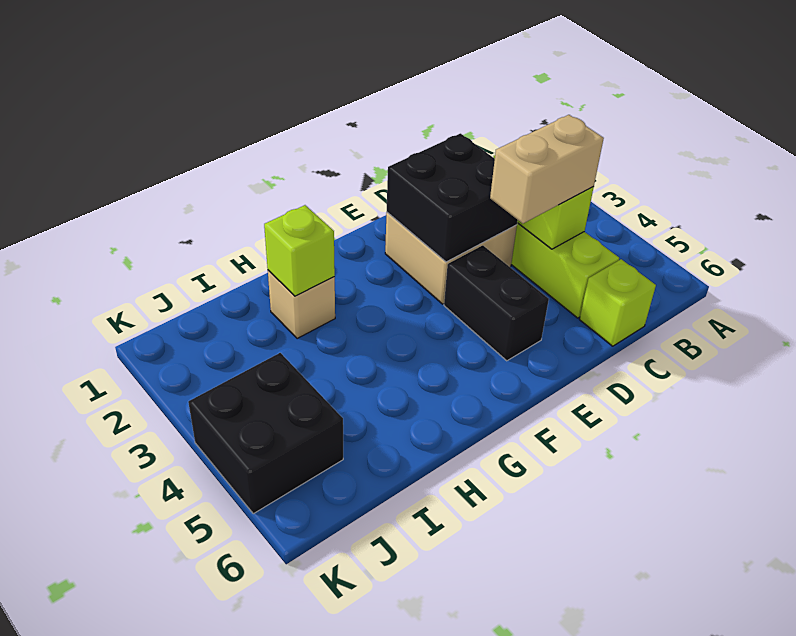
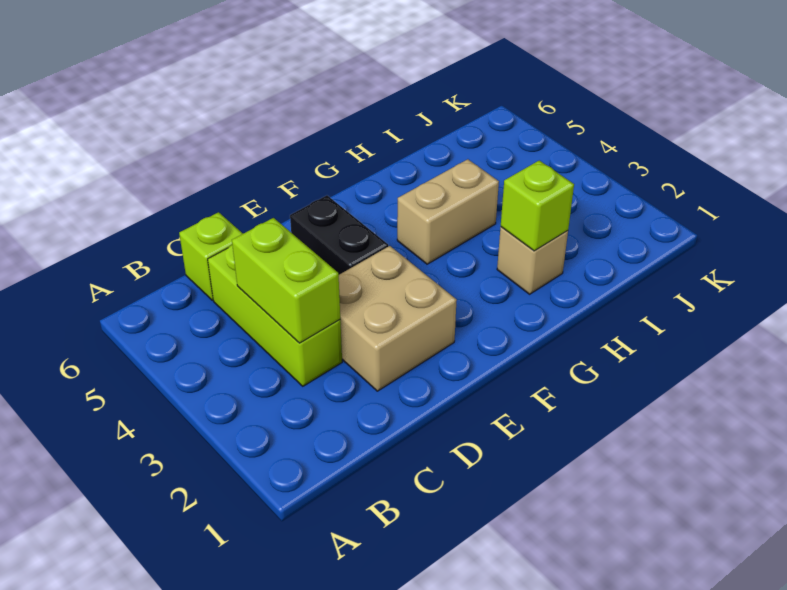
tan brick C4:D4 level 3 -> tan brick G4:H4 level 1
black brick D2:E3 level 2 -> none
black brick J4:K5 level 1 -> none

